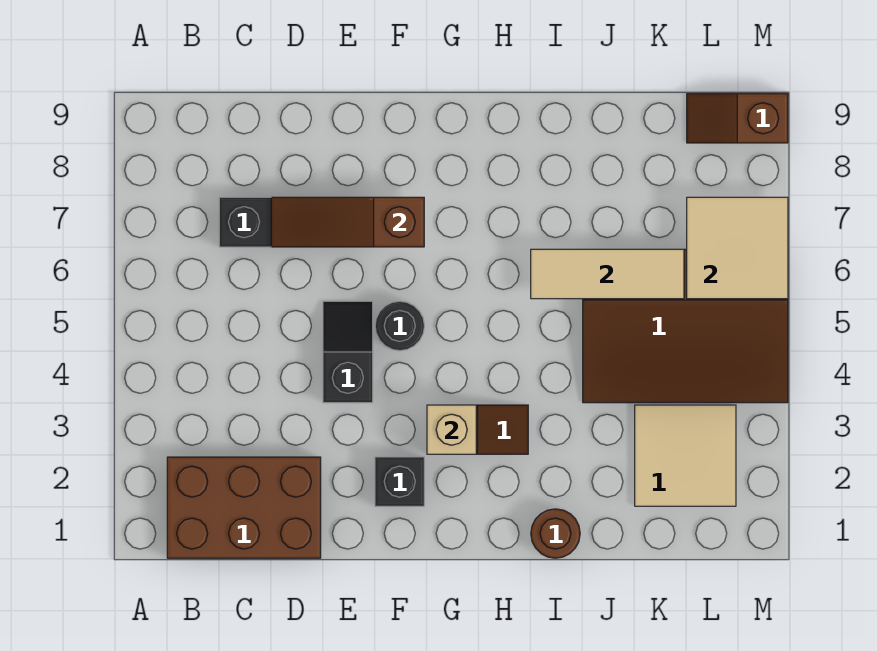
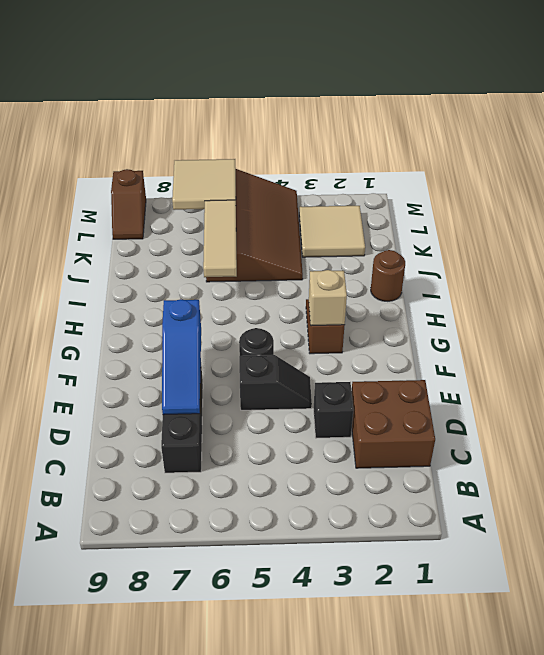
brown brick B1:D2 level 1 -> brown brick C1:D2 level 1
brown slope D7:F7 level 2 top F -> blue slope D7:F7 level 2 top F
black slope E4:E5 level 1 top 4 -> black slope E4:E5 level 1 top 5
black brick F2 level 1 -> black brick D3 level 1

